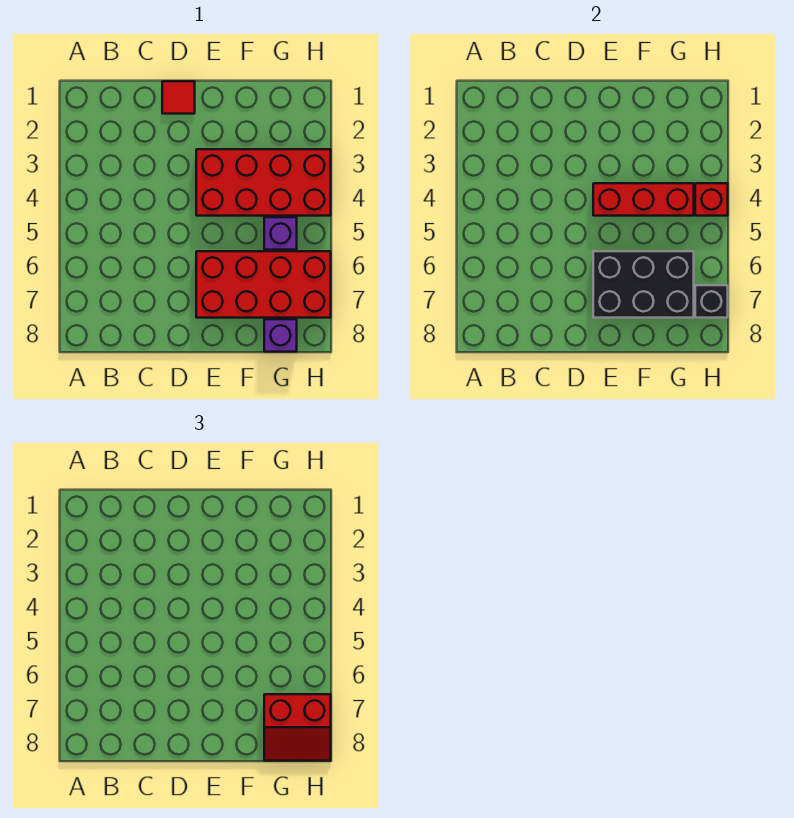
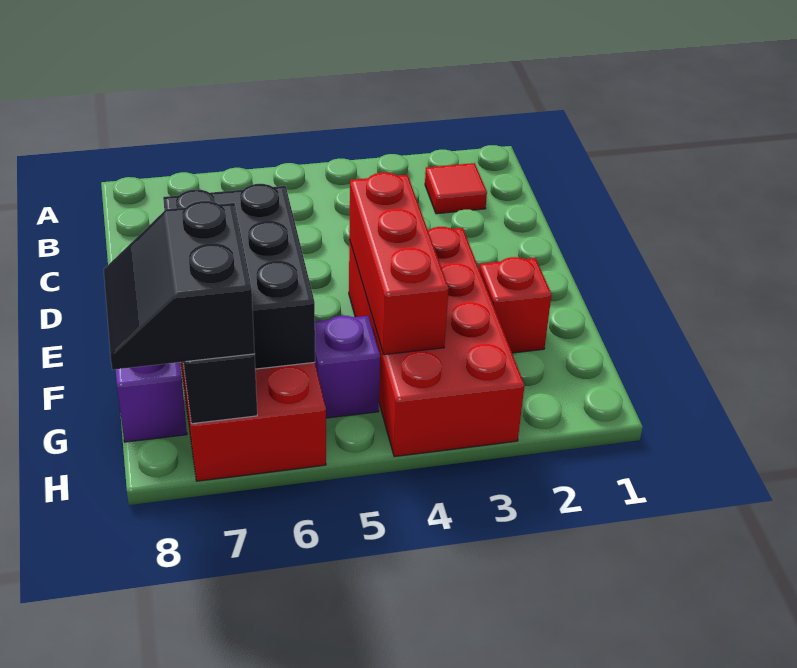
red tile D1 level 1 -> red tile B2 level 1
red slope G7:H8 level 3 top 7 -> black slope G7:H8 level 3 top 7
red brick H4 level 2 -> red brick F2 level 1

